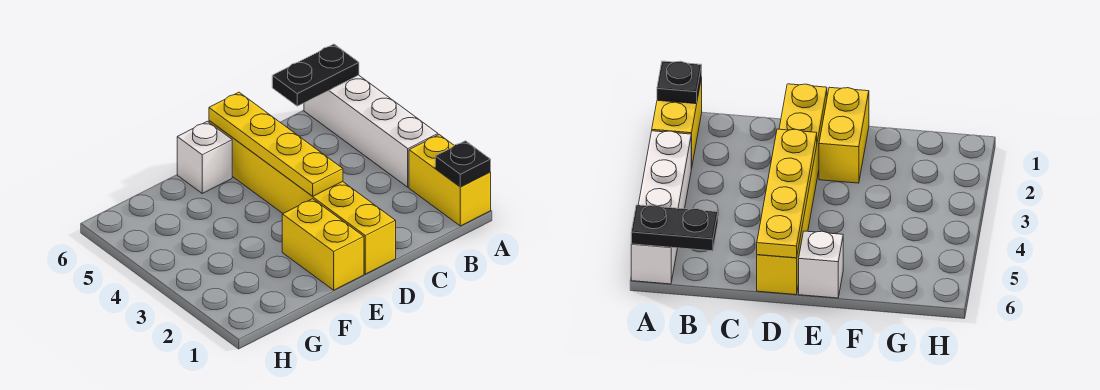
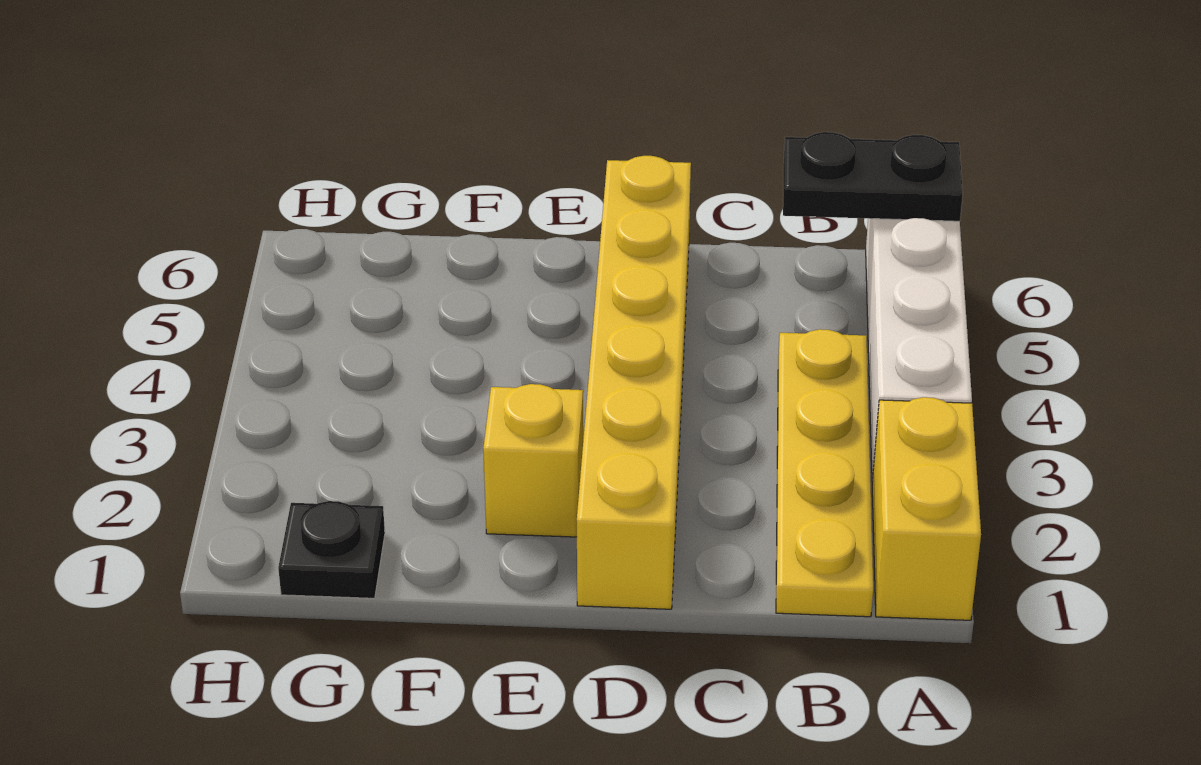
black plate A1 level 2 -> black plate G1 level 1
yellow plate D3:D6 level 2 -> yellow plate B1:B4 level 1
yellow brick E1:E2 level 1 -> yellow brick E2 level 1
white brick E6 level 1 -> none

